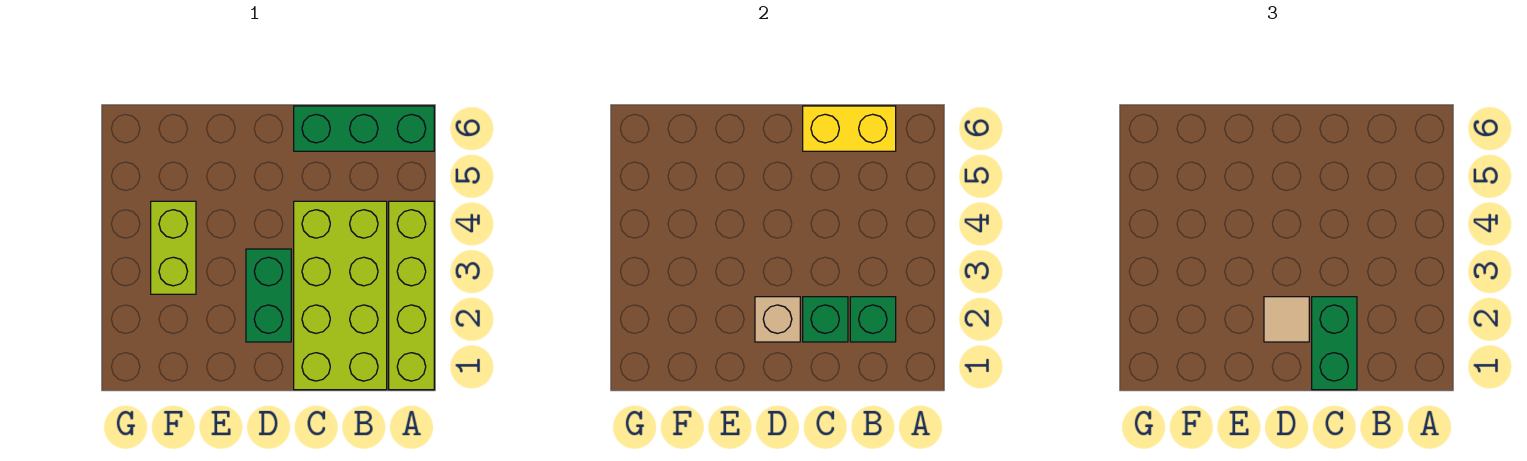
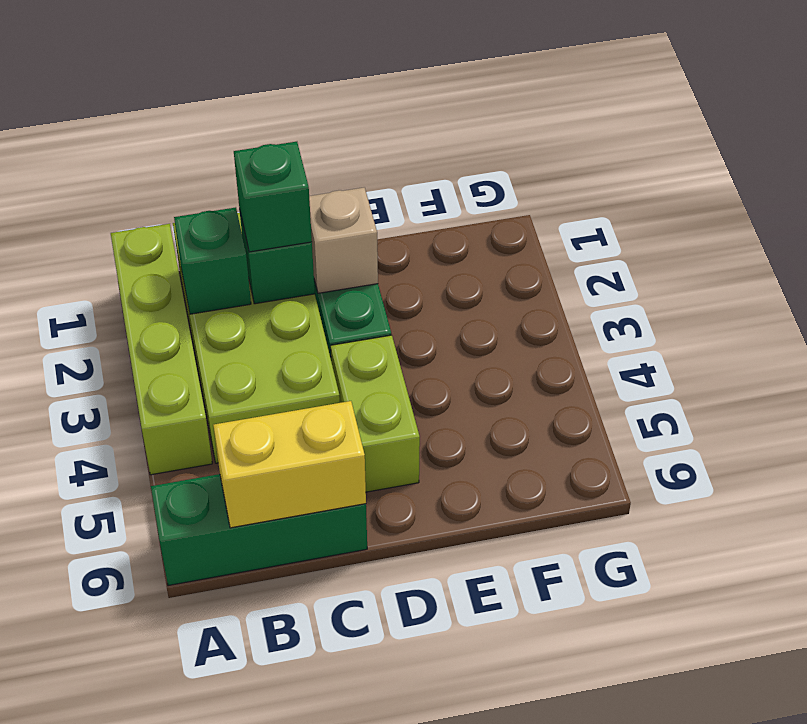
green brick C1:C2 level 3 -> green brick C2 level 3
tan tile D2 level 3 -> none
lime brick F3:F4 level 1 -> lime brick D4:D5 level 1

